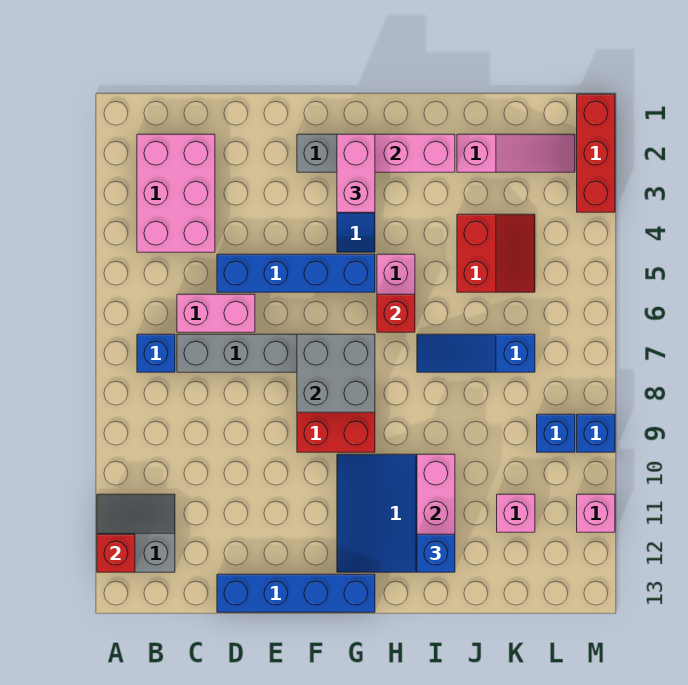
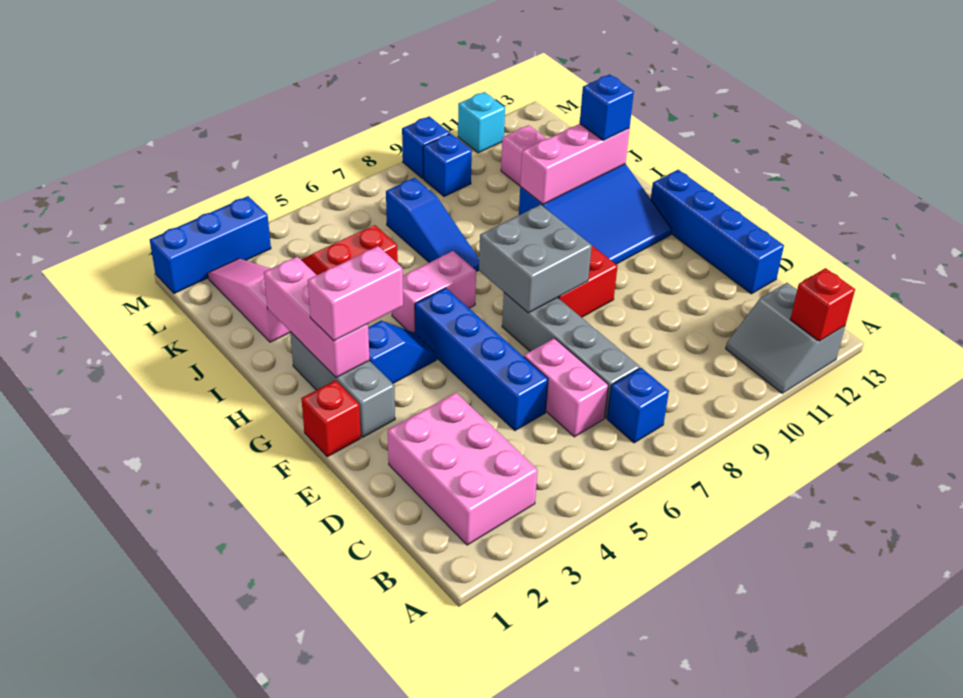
pink brick B2:C4 level 1 -> pink brick B2:D3 level 1
red brick H6 level 2 -> red brick F1 level 1
red brick M1:M3 level 1 -> blue brick M1:M3 level 1
pink brick M11 level 1 -> cyan brick M11 level 1

